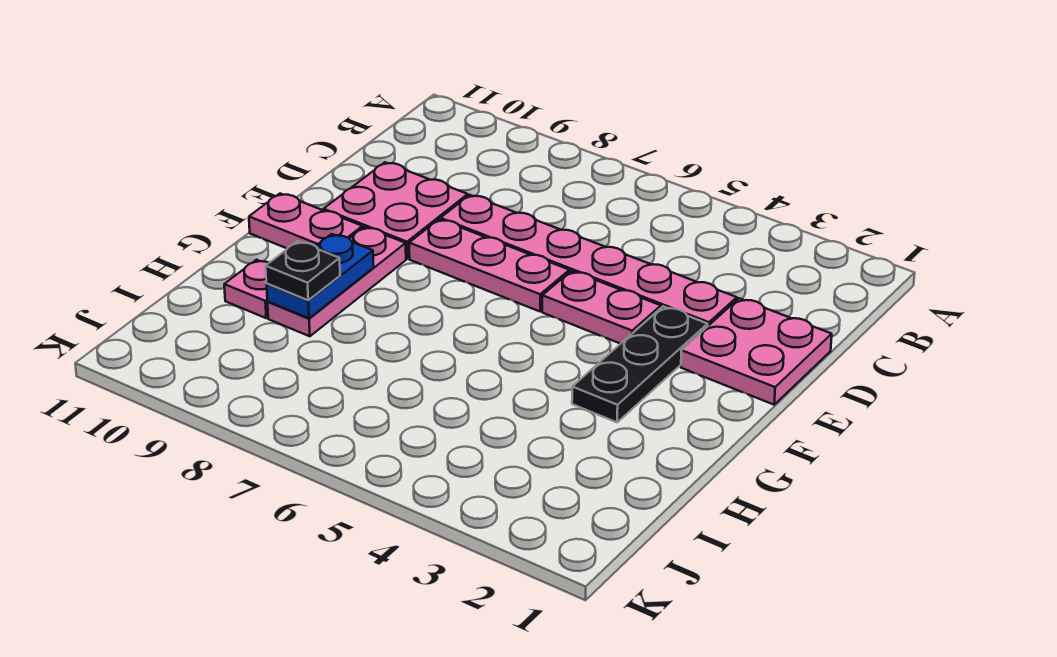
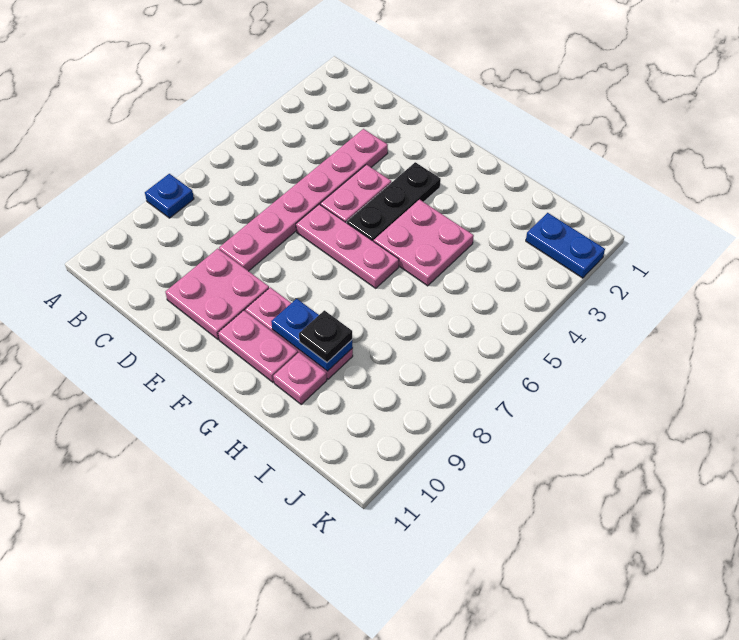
none -> blue plate A8 level 1
pink plate D1:E2 level 1 -> pink plate G4:H5 level 1
black plate E3:G3 level 1 -> black plate F3:F5 level 1
pink plate E6:E8 level 1 -> pink plate E6:G6 level 1
pink plate F10:F11 level 1 -> pink plate F10:G10 level 1
none -> blue plate J2:K2 level 1

